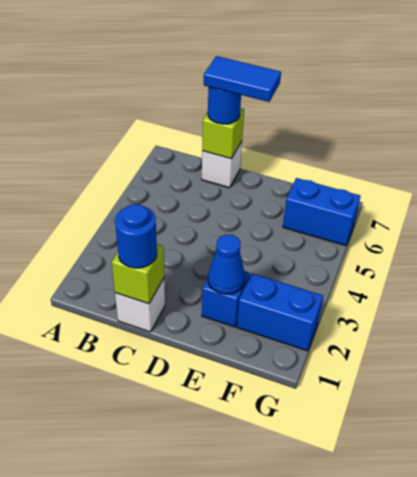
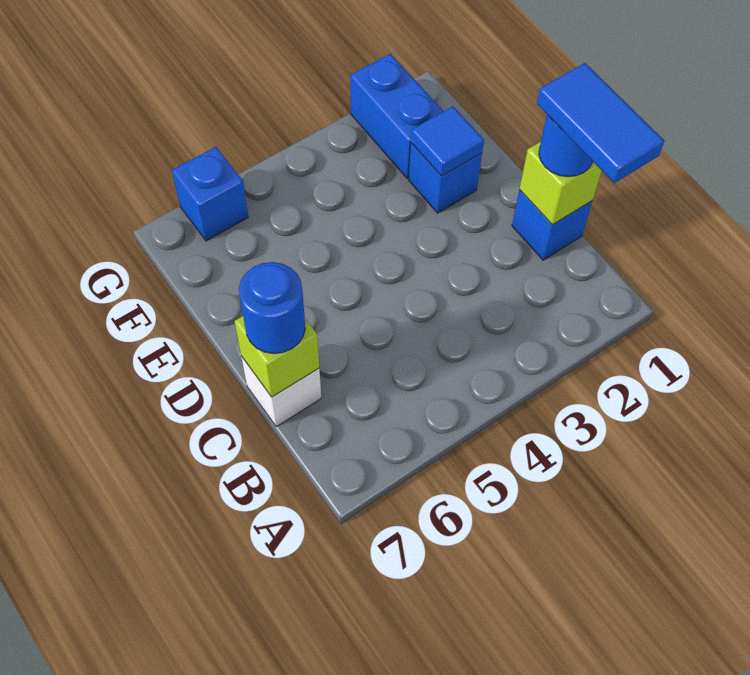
white brick C1 level 1 -> blue brick C1 level 1
blue tile C7:D7 level 4 -> blue tile B1:C1 level 4
blue cone E2 level 2 -> blue tile E2 level 2
blue brick F6:G6 level 1 -> blue brick G6 level 1

